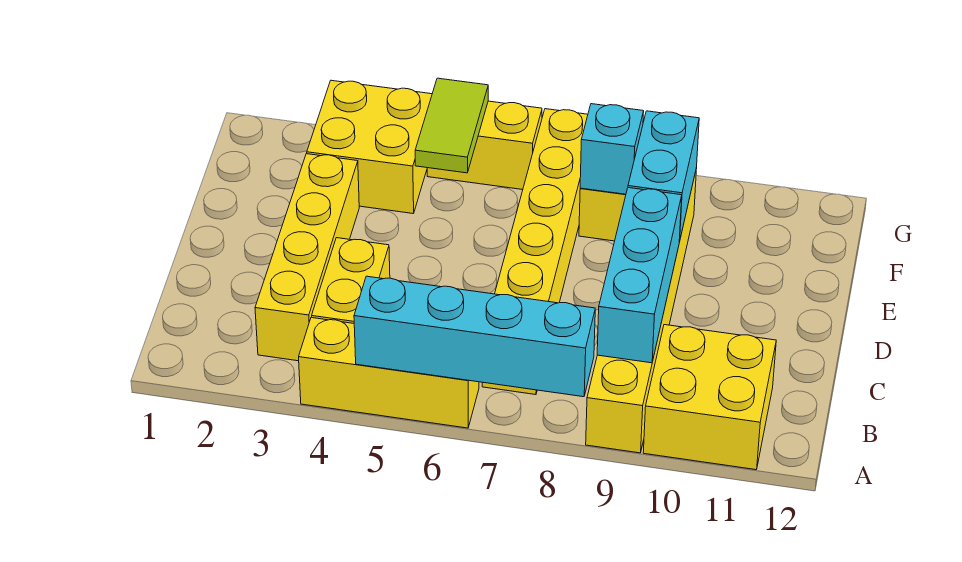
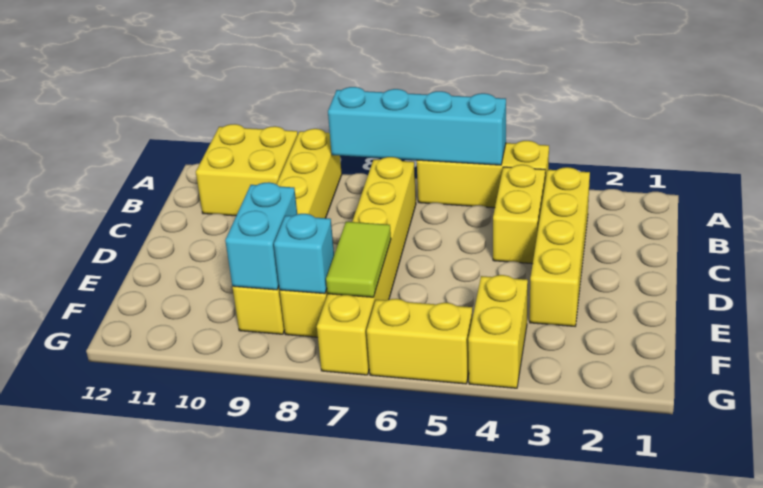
cyan brick B9:D9 level 2 -> none
yellow brick F3:G4 level 1 -> yellow brick F4:G4 level 1
lime tile F5:G5 level 2 -> lime tile E7:F7 level 2

